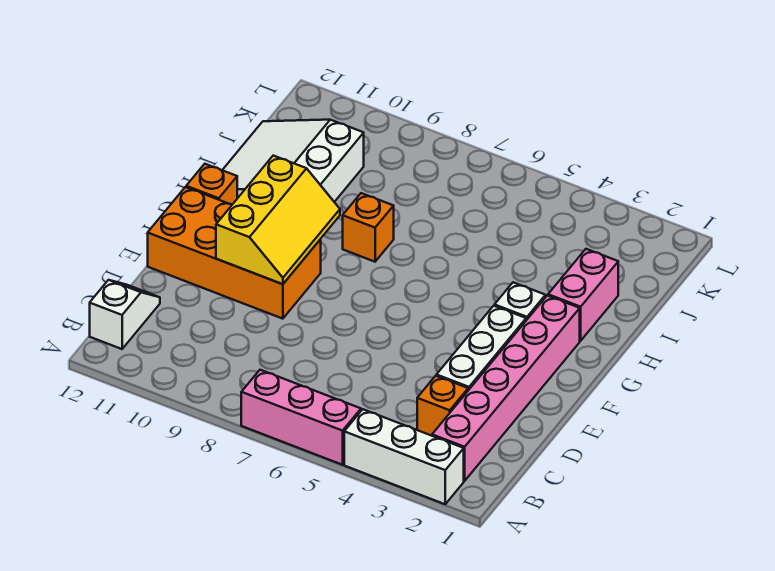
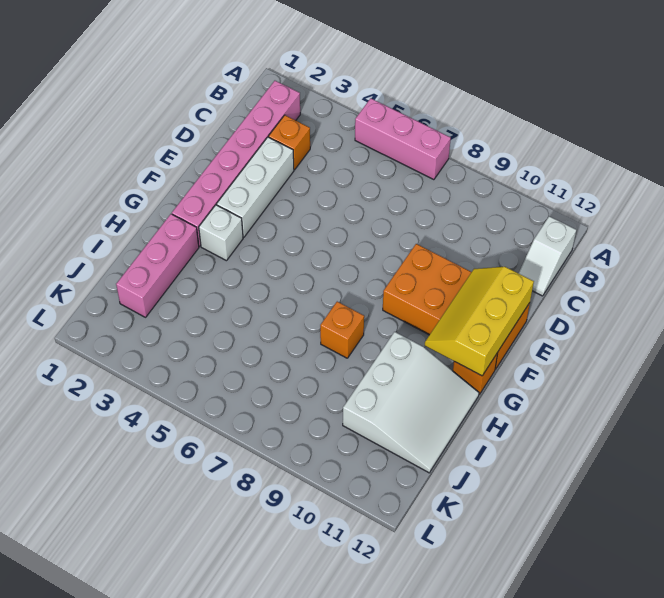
white brick A2:A4 level 1 -> none
yellow slope E9:G10 level 2 top 10 -> yellow slope E11:G12 level 2 top 12
pink brick H2:I2 level 1 -> pink brick H2:J2 level 1

